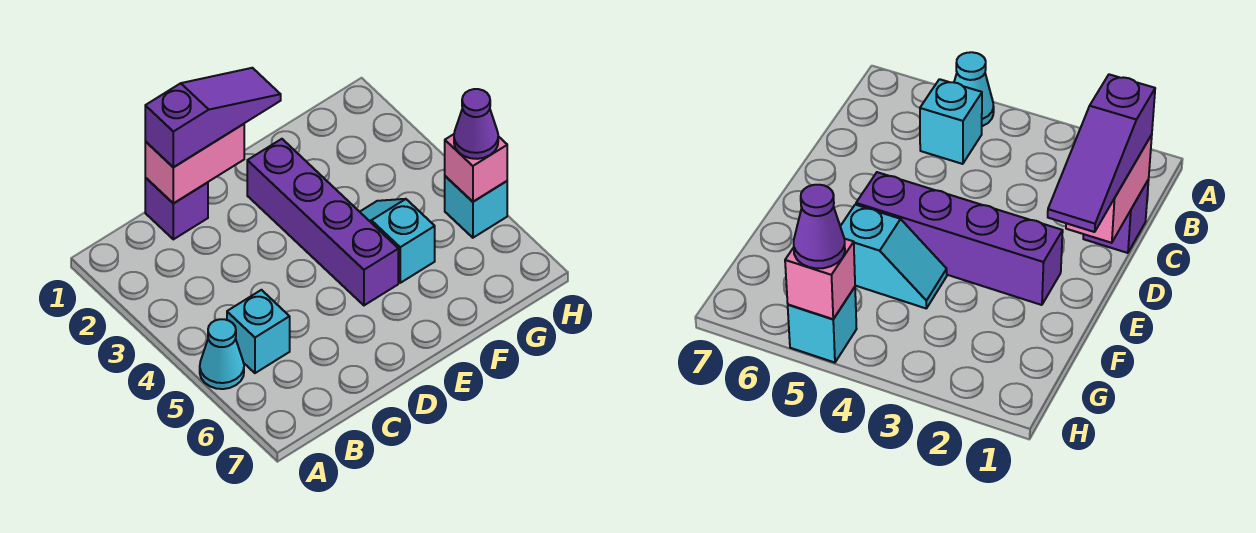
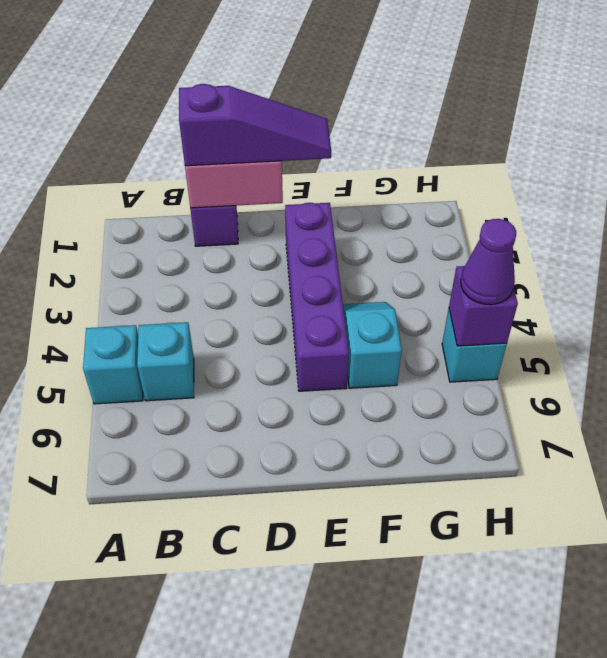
cyan cone A5 level 1 -> cyan brick A5 level 1
pink brick H5 level 2 -> purple brick H5 level 2

